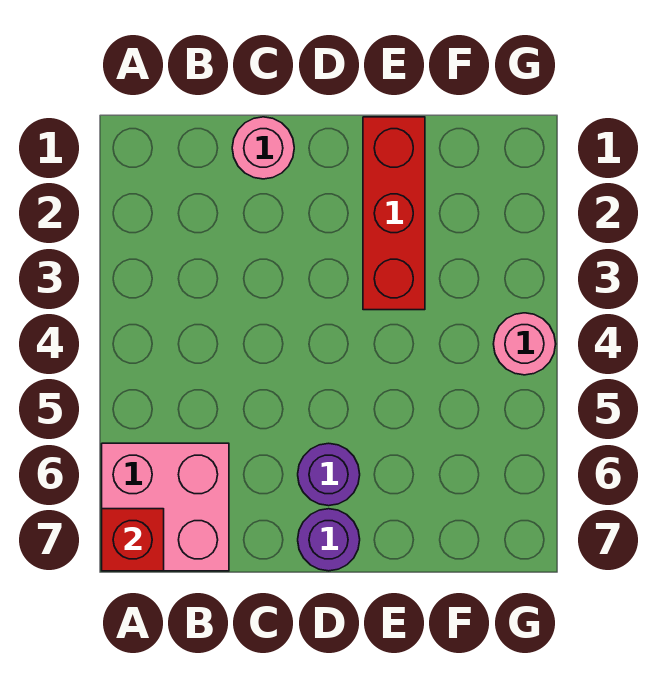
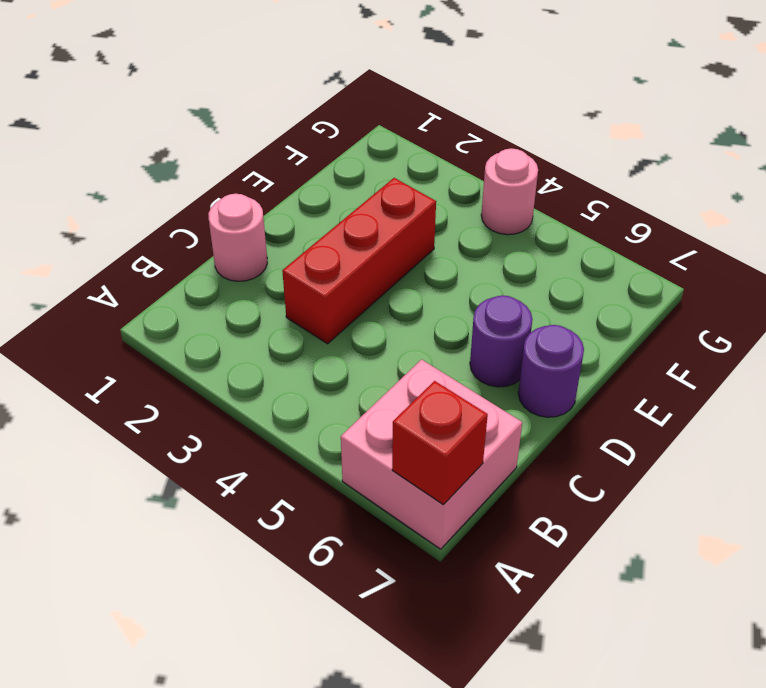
red brick E1:E3 level 1 -> red brick C3:E3 level 1

